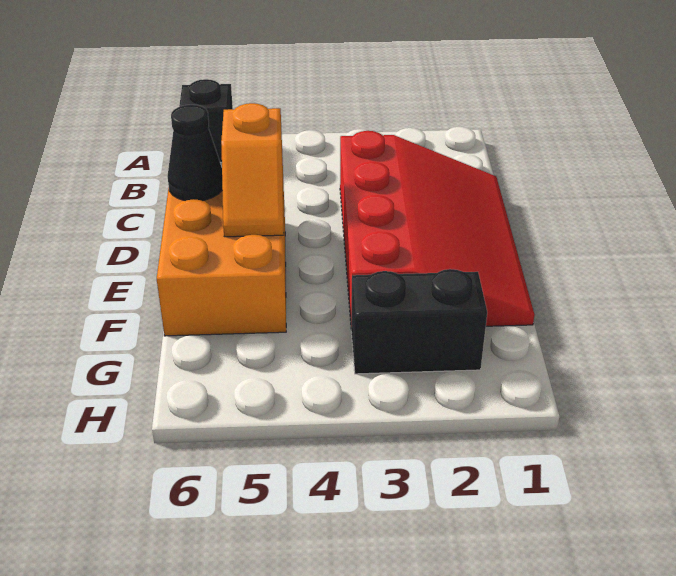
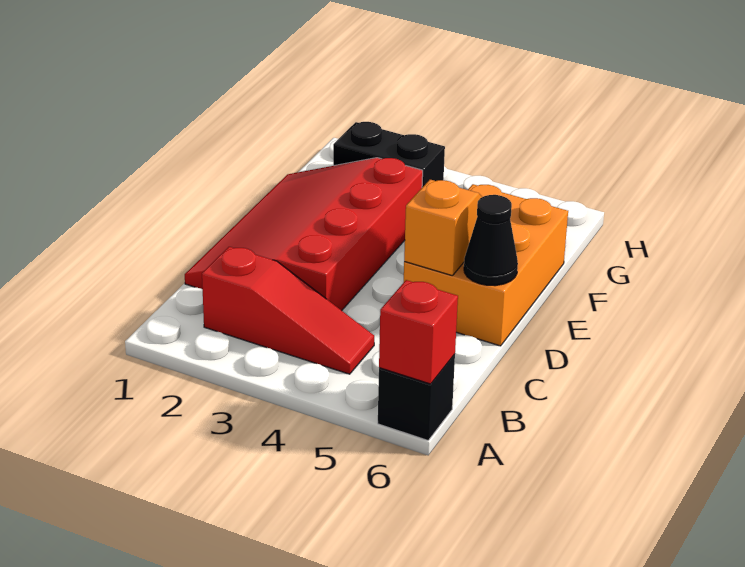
none -> red brick A6 level 2
none -> red slope B2:B4 level 1 top 2

